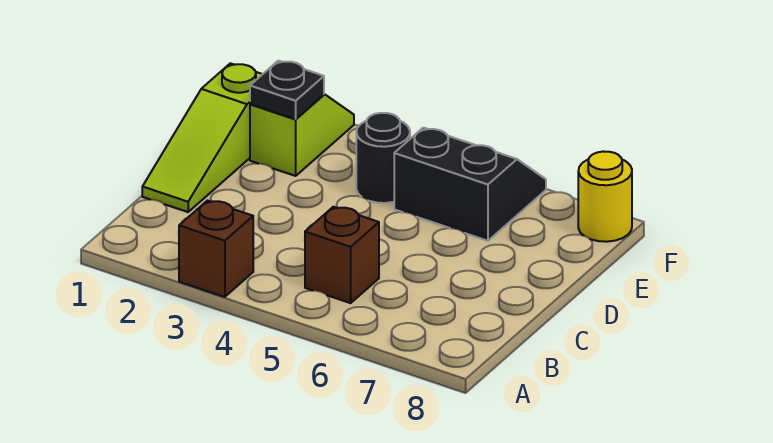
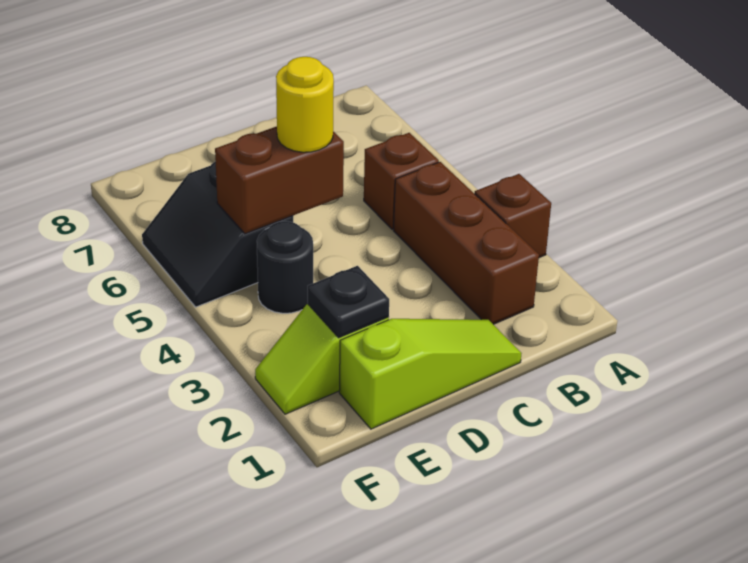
none -> brown brick B2:B4 level 1
none -> brown brick D5:E5 level 2
yellow round brick F8 level 1 -> yellow round brick D5 level 3

